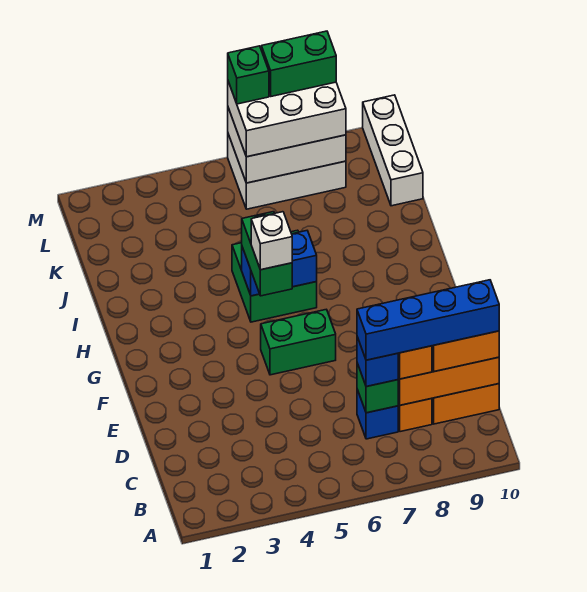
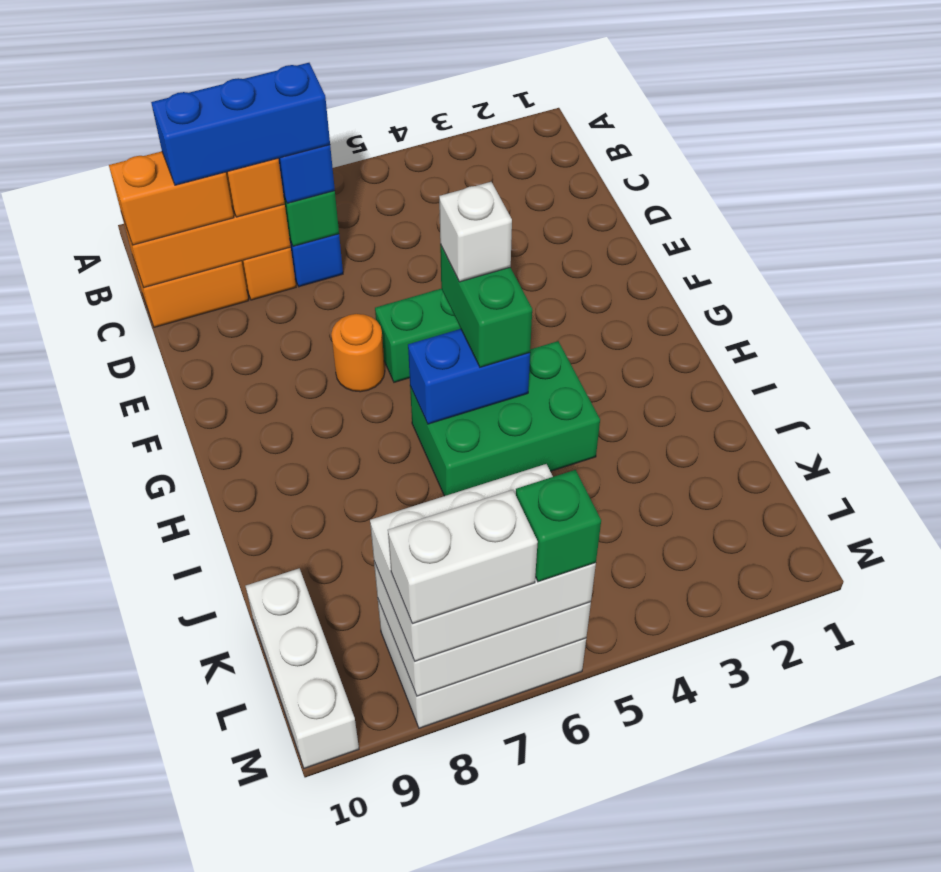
blue brick C7:C10 level 4 -> blue brick C7:C9 level 4
none -> orange round brick F7 level 1
green brick H5:I6 level 1 -> green brick H4:I6 level 1
green brick M7:M8 level 4 -> white brick M7:M8 level 4

